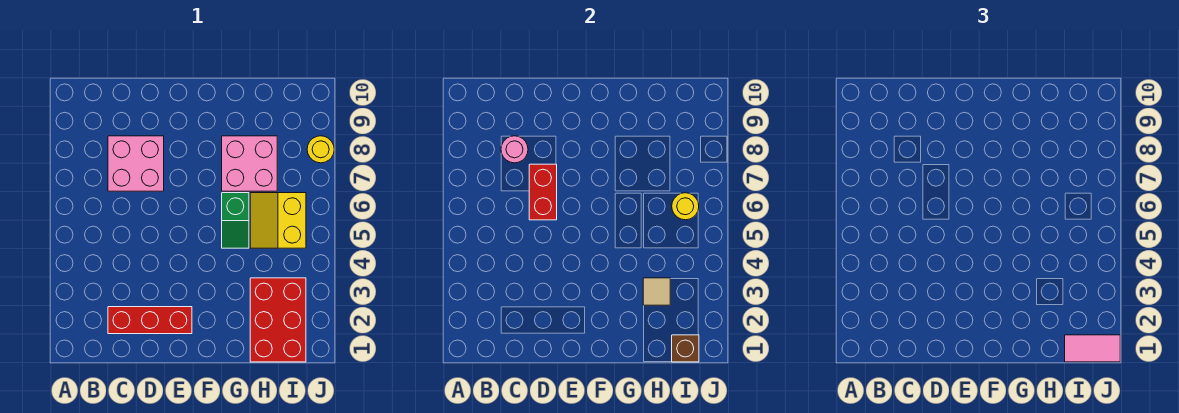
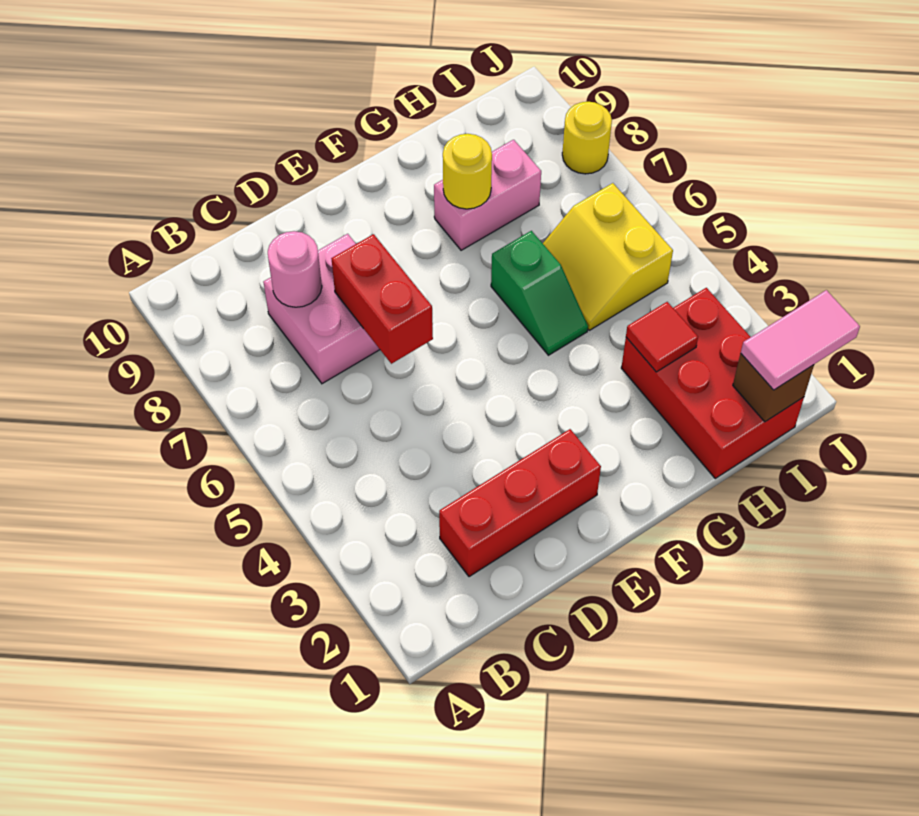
pink brick G7:H8 level 1 -> pink brick G8:H8 level 1
tan tile H3 level 2 -> red tile H3 level 2
yellow round brick I6 level 2 -> yellow round brick G8 level 2

